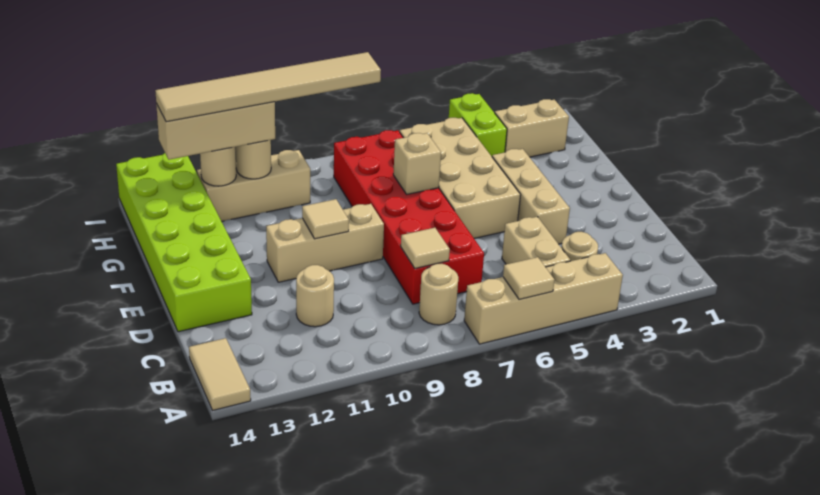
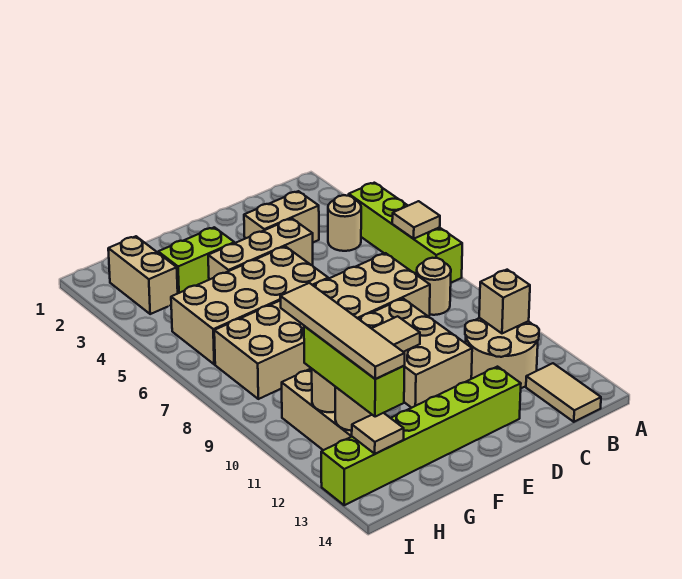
tan brick A4:A7 level 1 -> lime brick A4:A7 level 1
tan tile A14:B14 level 1 -> tan tile B13:B14 level 1
tan brick B5:C5 level 1 -> tan brick C3:D3 level 1
red brick C7:H8 level 1 -> tan brick C7:H8 level 1
tan tile C8 level 2 -> tan tile H13 level 2
tan round brick C11 level 1 -> tan round brick B11:C12 level 1
lime brick D13:I14 level 1 -> lime brick D13:I13 level 1
tan brick E9:E11 level 1 -> tan brick D9:E11 level 1
tan brick F7 level 2 -> tan brick B11 level 2
lime brick H4:I4 level 1 -> lime brick F3:G3 level 1
tan tile H8:H13 level 4 -> tan tile H10:H13 level 4
tan brick H11:H13 level 3 -> lime brick H11:H13 level 3

